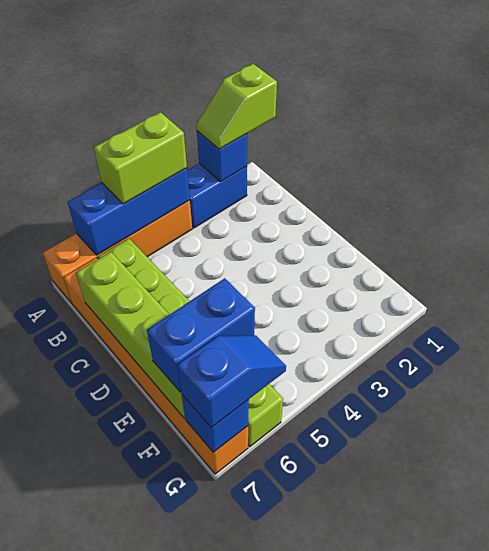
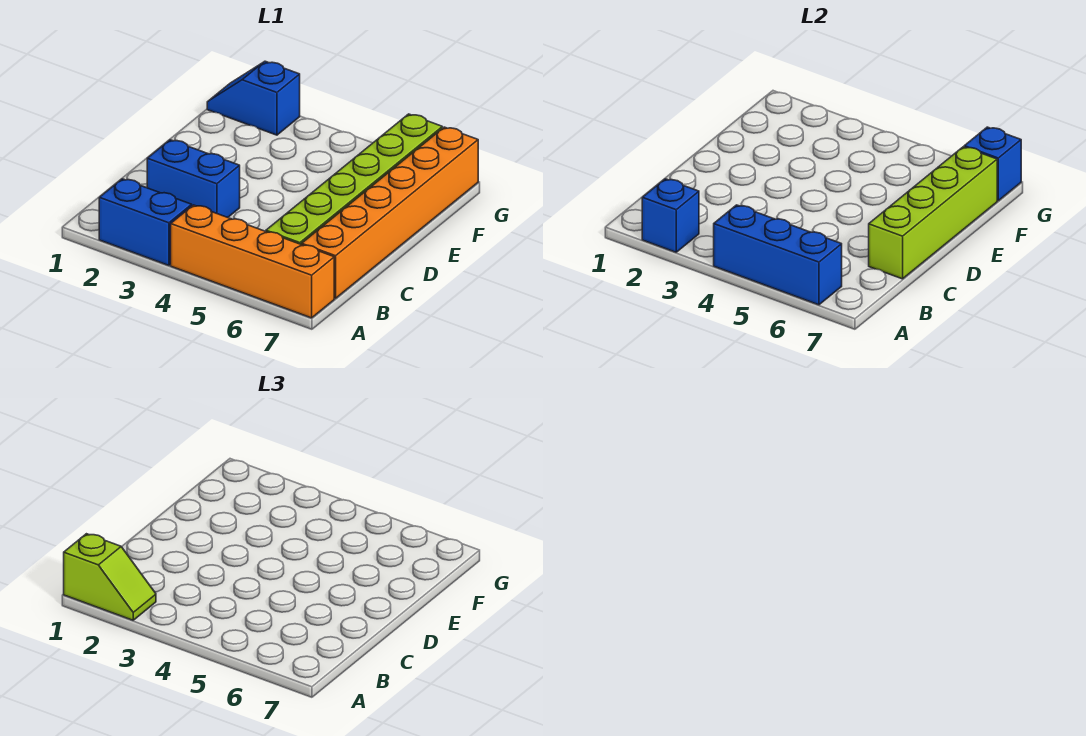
lime brick A4:A5 level 3 -> none
blue brick F6:F7 level 3 -> blue brick C2:C3 level 1
blue slope G6:G7 level 3 top 7 -> blue slope G1:G2 level 1 top 2

